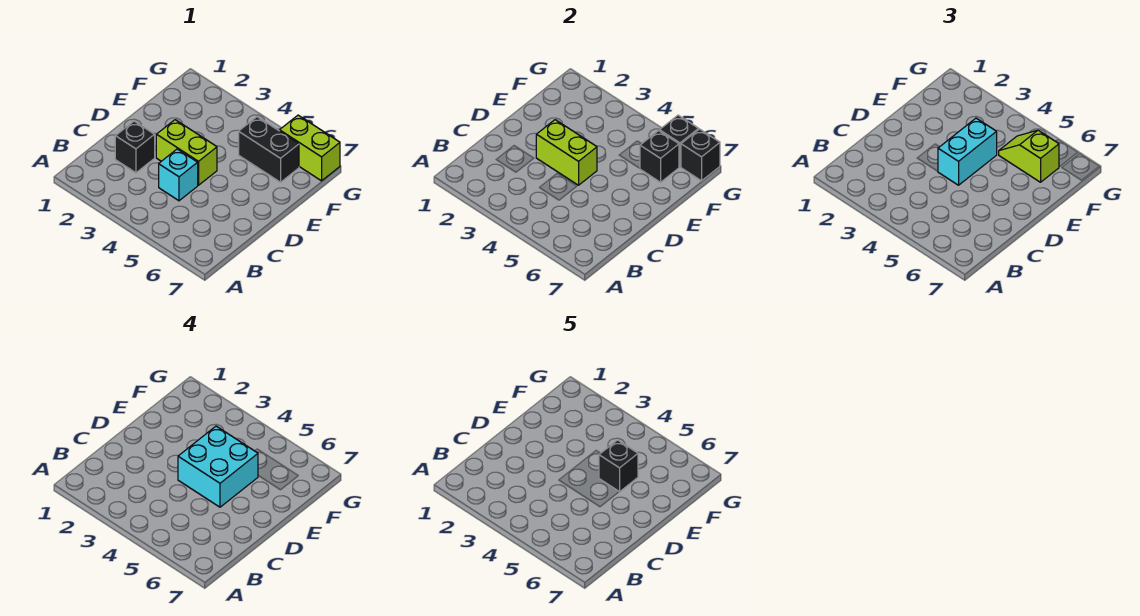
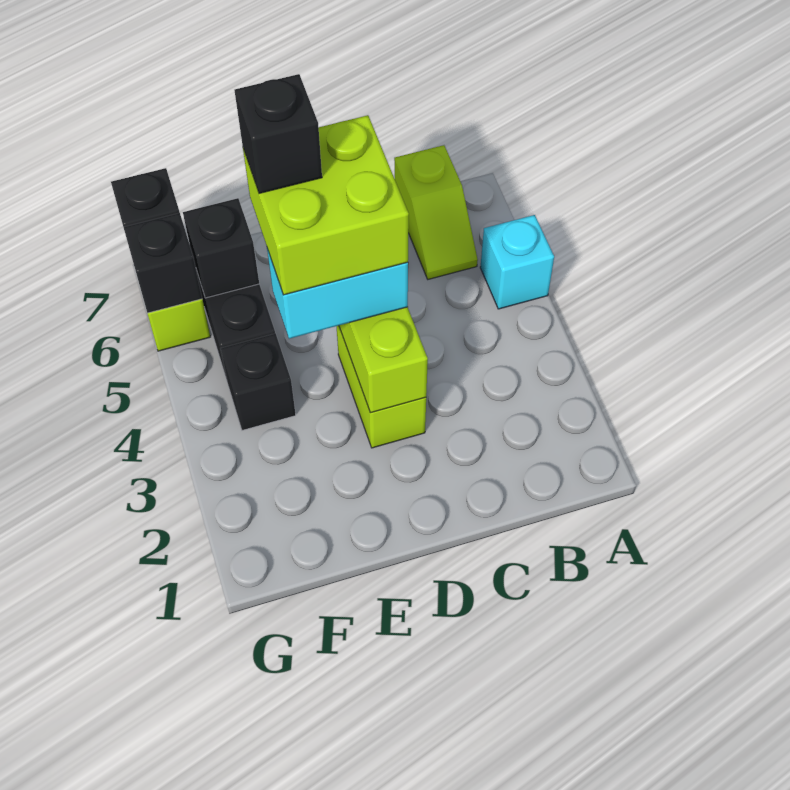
black brick C2 level 1 -> black brick F4 level 1
cyan brick C4 level 1 -> cyan brick A5 level 1
cyan brick D4:E5 level 4 -> lime brick D4:E5 level 4
lime slope F5:F6 level 3 top 6 -> lime slope B6:B7 level 1 top 7

